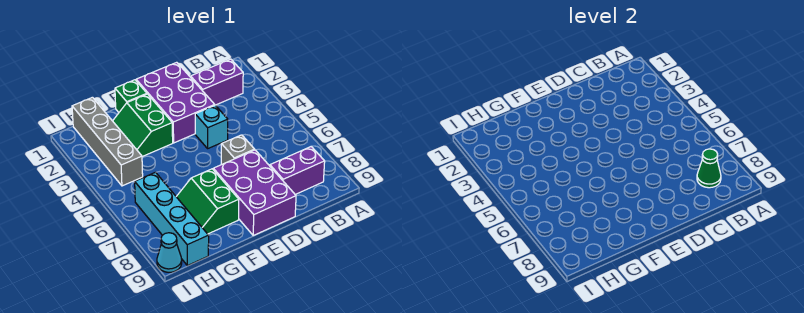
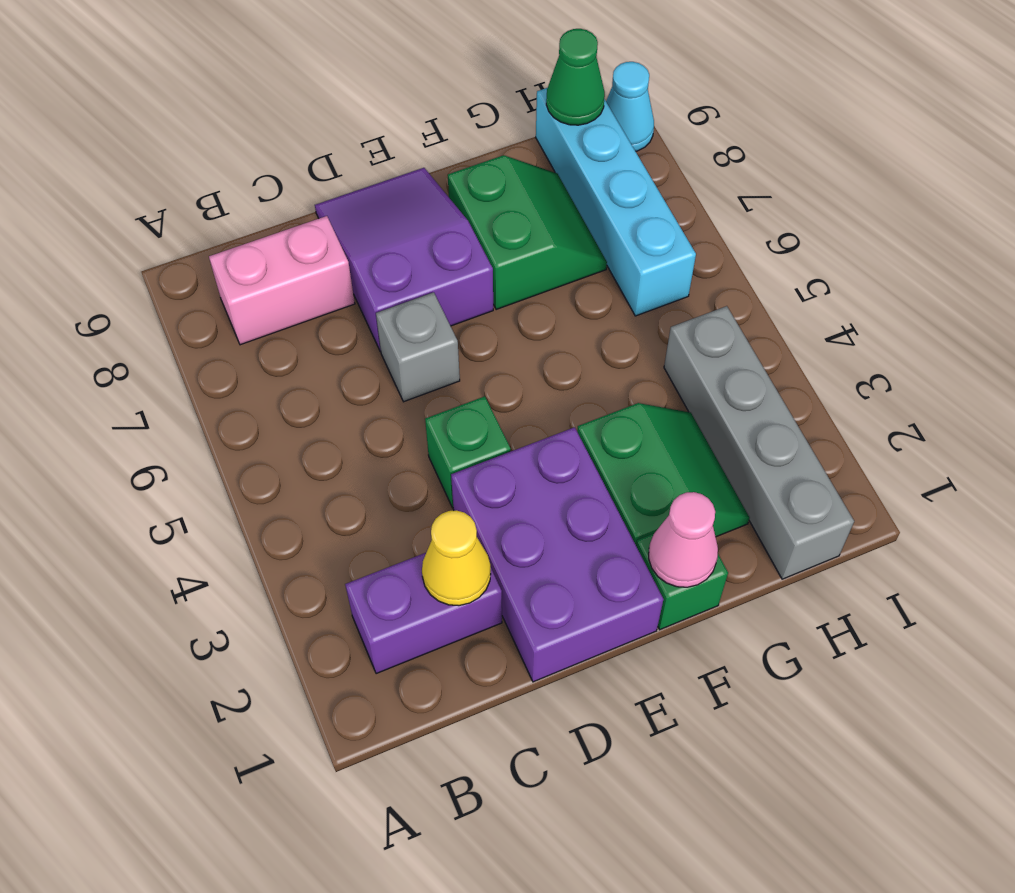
purple brick B8:C8 level 1 -> pink brick B8:C8 level 1
green cone B8 level 2 -> green cone H9 level 2
none -> yellow cone C2 level 2
cyan brick D4 level 1 -> green brick D4 level 1
purple brick D7:E9 level 1 -> purple slope D7:E9 level 1 top 7
none -> pink cone F1 level 2

